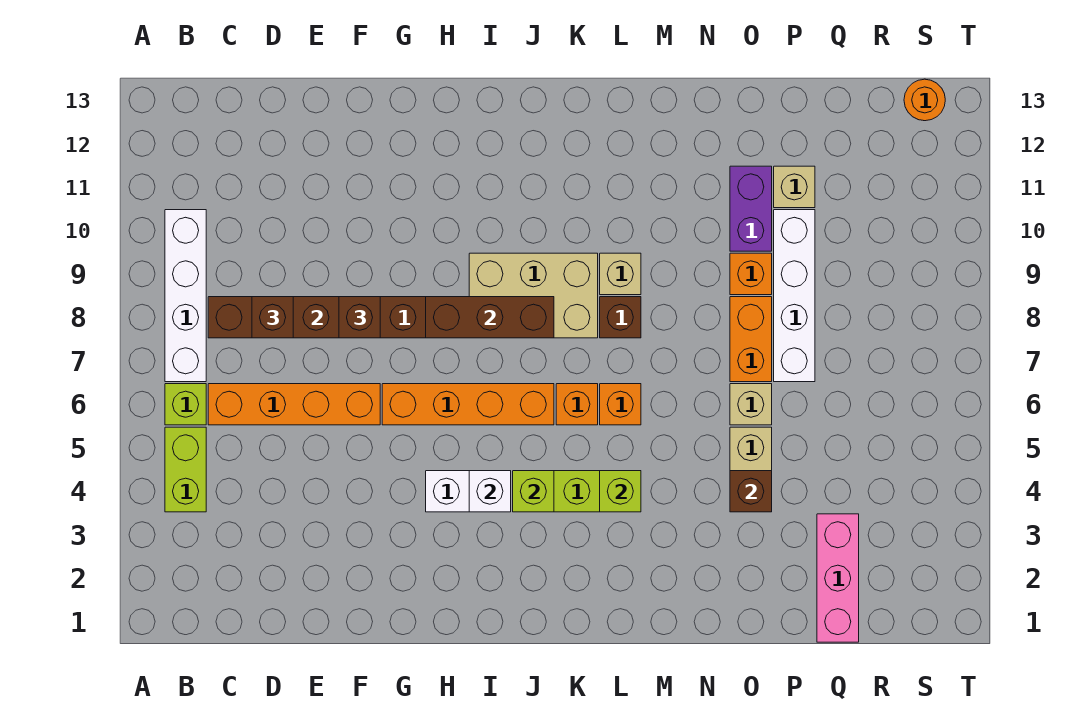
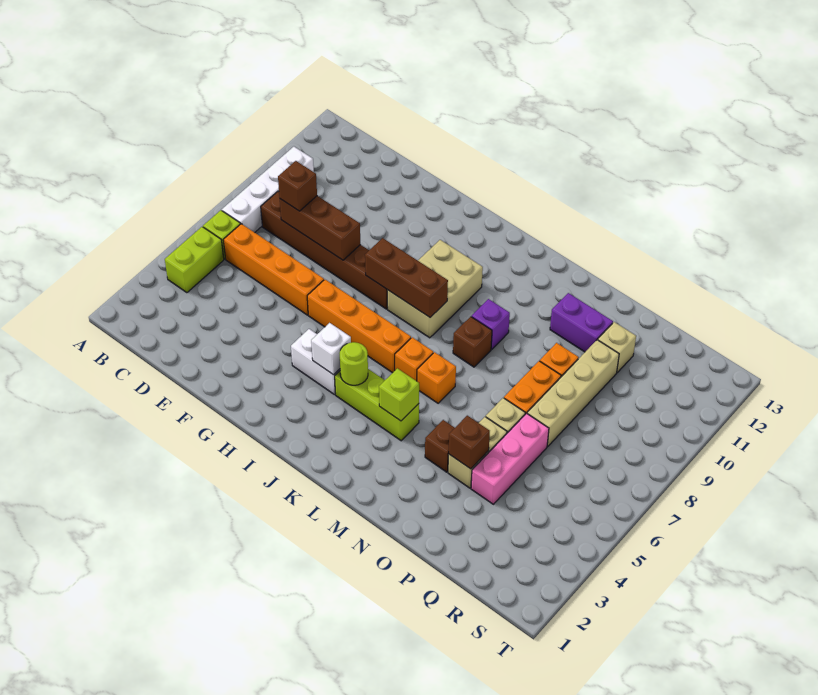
brown brick F8 level 3 -> brown brick N4 level 1
tan brick I8:K9 level 1 -> tan brick I8:J10 level 1
lime brick J4 level 2 -> lime round brick J4 level 2
tan brick L9 level 1 -> purple brick L9 level 1
purple brick O10:O11 level 1 -> purple brick N11:O11 level 1
white brick P7:P10 level 1 -> tan brick P7:P10 level 1
pink brick Q1:Q3 level 1 -> pink brick P4:P6 level 1
orange round brick S13 level 1 -> none

